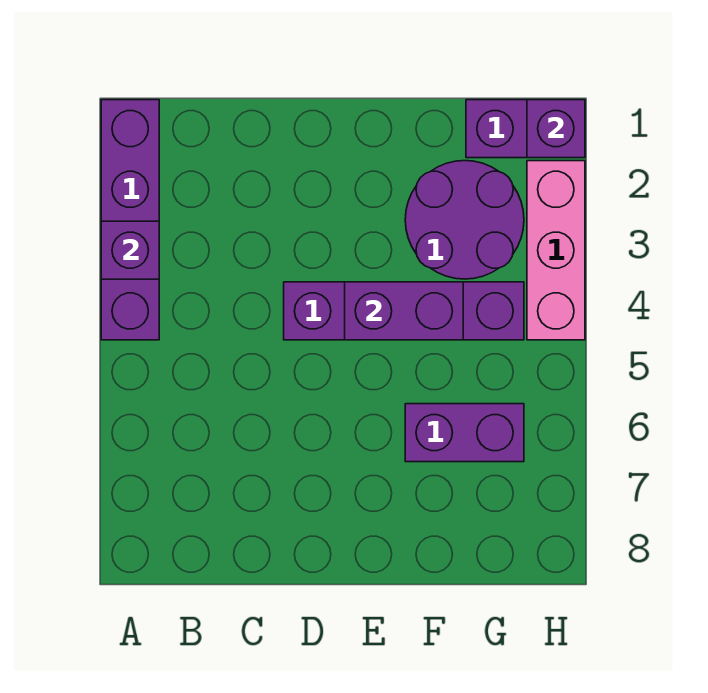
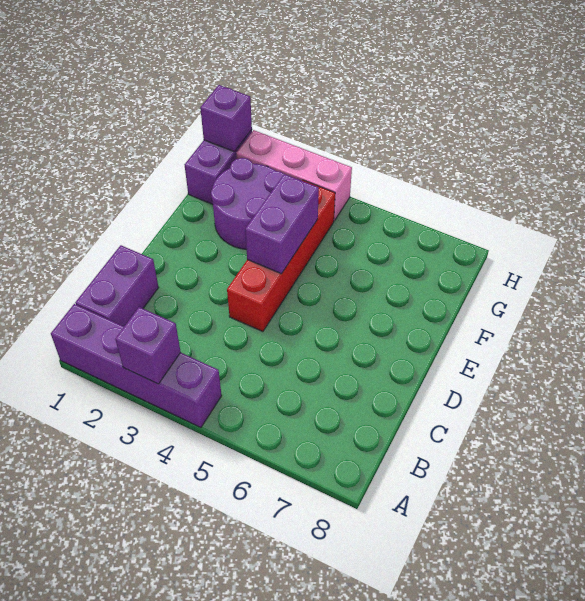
purple brick D4:G4 level 1 -> red brick D4:G4 level 1
purple brick F6:G6 level 1 -> purple brick B1:C1 level 1

